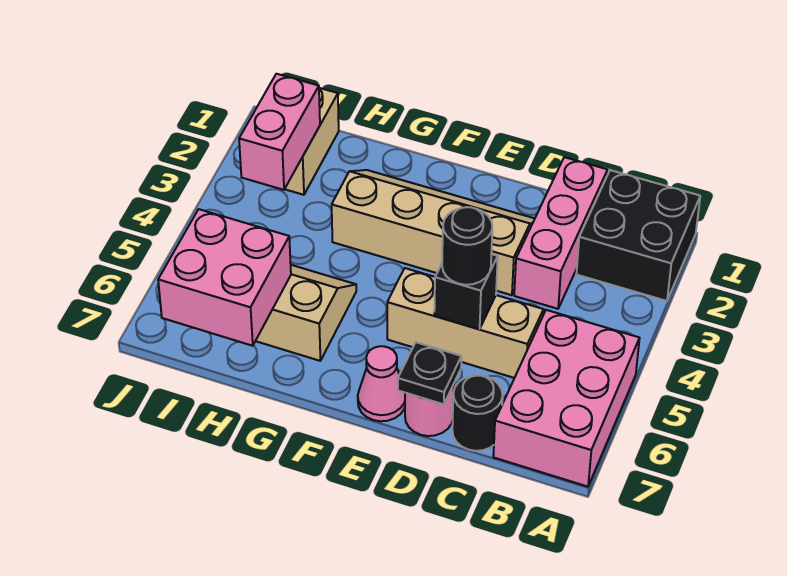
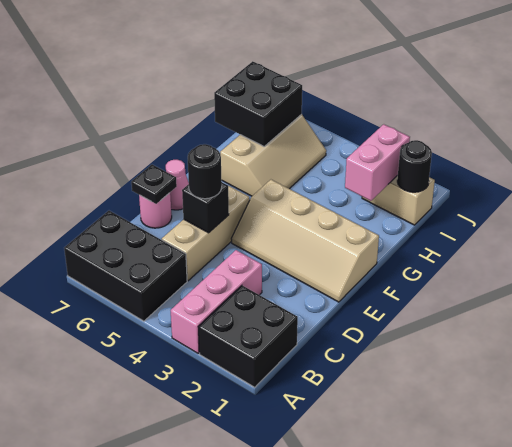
pink brick A5:B7 level 1 -> black brick A5:B7 level 1
pink brick C1:C3 level 1 -> pink brick A3:C3 level 1
black round brick C7 level 1 -> black round brick I1 level 2
tan slope D2:G3 level 1 top 3 -> tan slope E1:F4 level 1 top F
pink brick H6:I7 level 2 -> black brick H6:I7 level 2
pink brick I2:I3 level 2 -> pink brick H2:I2 level 2

